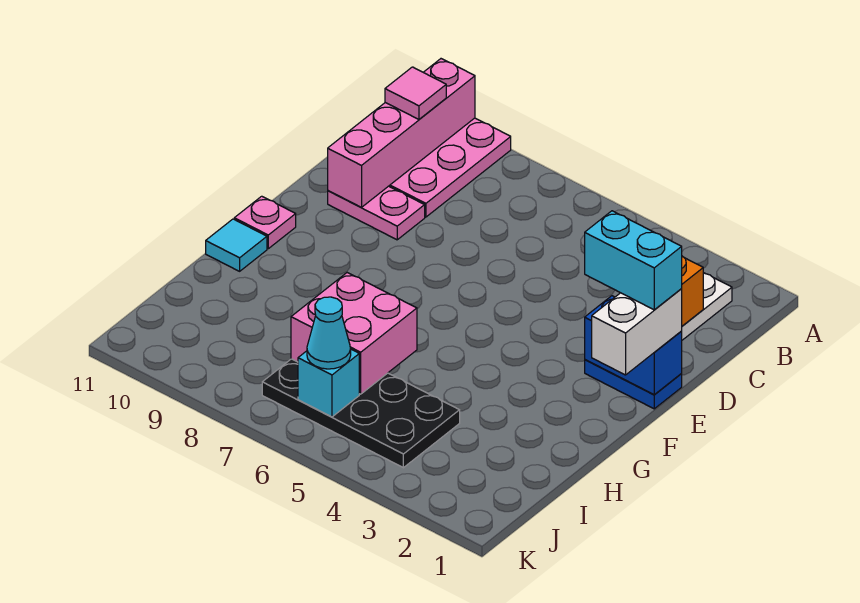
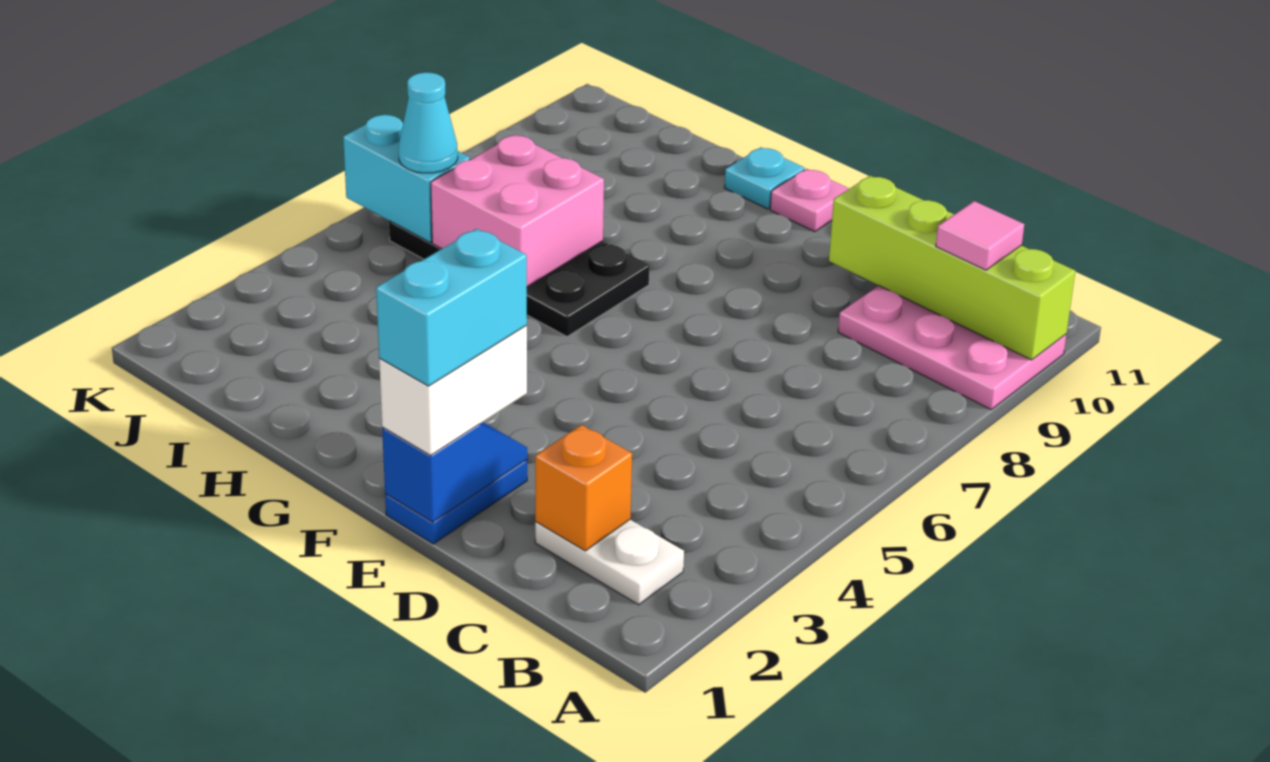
pink brick A10:D10 level 2 -> lime brick A10:D10 level 2
pink plate D9:D10 level 1 -> none
blue brick E1:E2 level 2 -> blue slope E1:E2 level 2 top 1
white brick E1:F1 level 3 -> white brick E1:E2 level 3
cyan tile G11 level 1 -> cyan plate G11 level 1
black plate I4:J7 level 1 -> black plate G6:J7 level 1
cyan brick J6 level 2 -> cyan brick J6:K6 level 2

